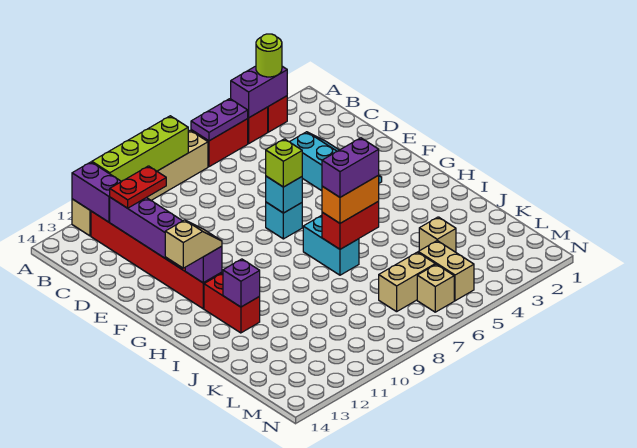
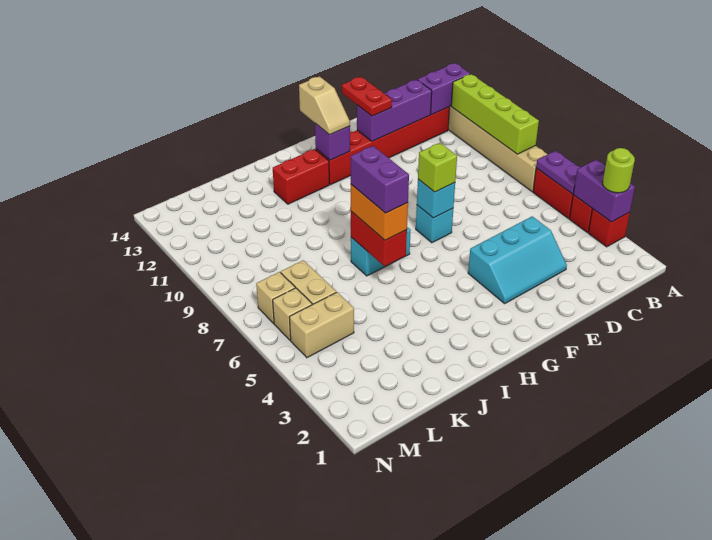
red plate C11:C12 level 3 -> red plate E12:E13 level 3
purple brick I12 level 2 -> none
tan brick K4 level 1 -> tan brick M7 level 1

